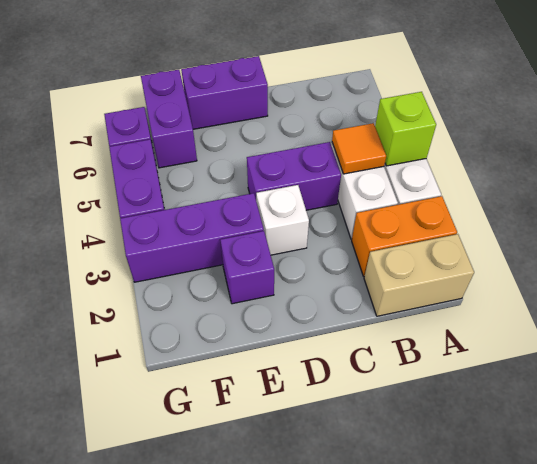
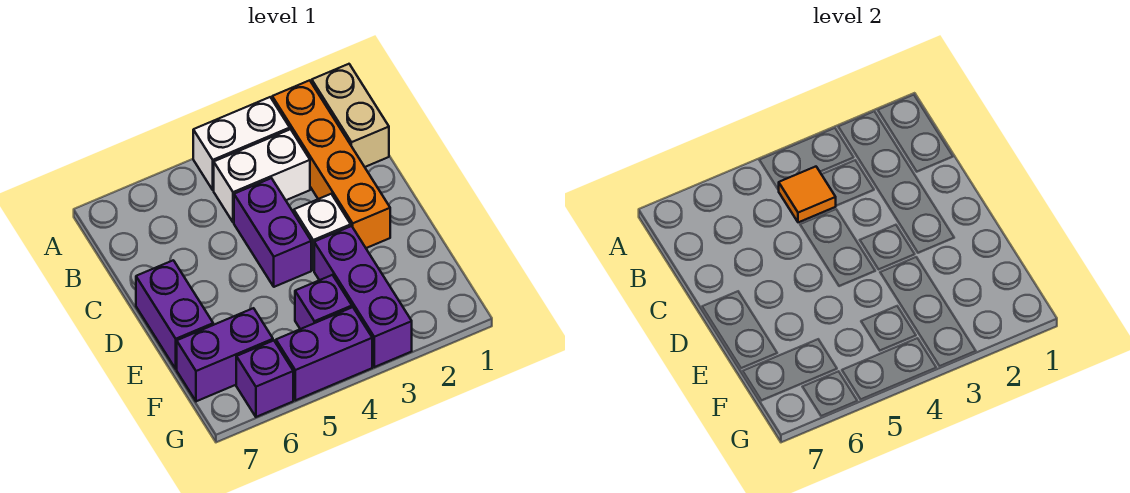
orange brick A2:B2 level 1 -> orange brick A2:D2 level 1
lime brick A4 level 2 -> none
purple brick E2 level 1 -> purple brick F4 level 1

